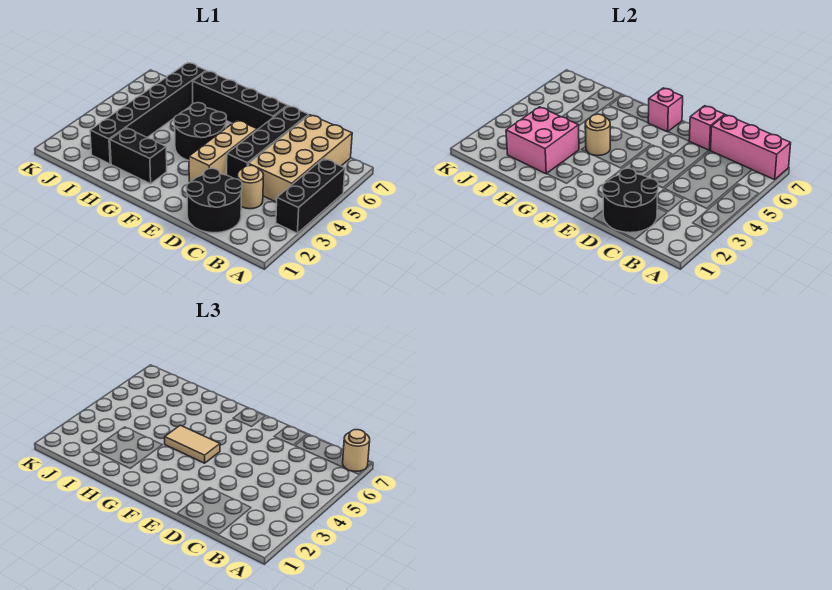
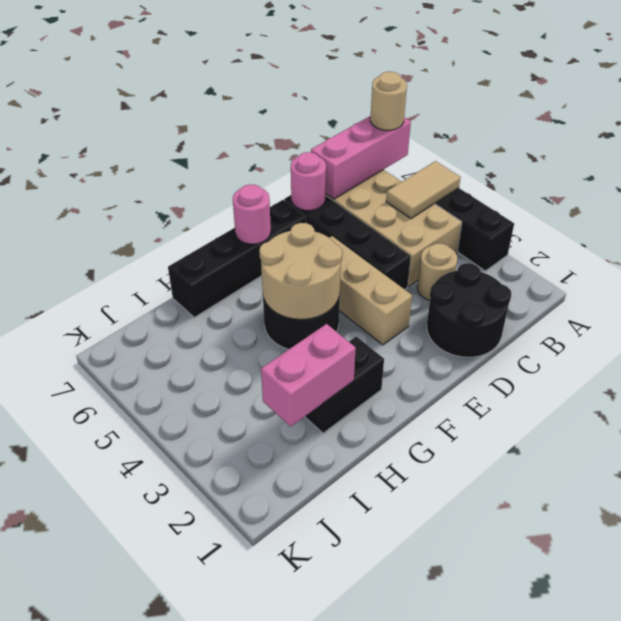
black round brick C1:D2 level 2 -> none
pink brick D7 level 2 -> pink round brick D7 level 2
tan tile F4:G4 level 3 -> tan tile A5:B5 level 2
pink brick F7 level 2 -> pink round brick F7 level 2
tan round brick G4 level 2 -> tan round brick F4:G5 level 2
pink brick H2:I3 level 2 -> pink brick H2:I2 level 2
black brick I2:I7 level 1 -> none

